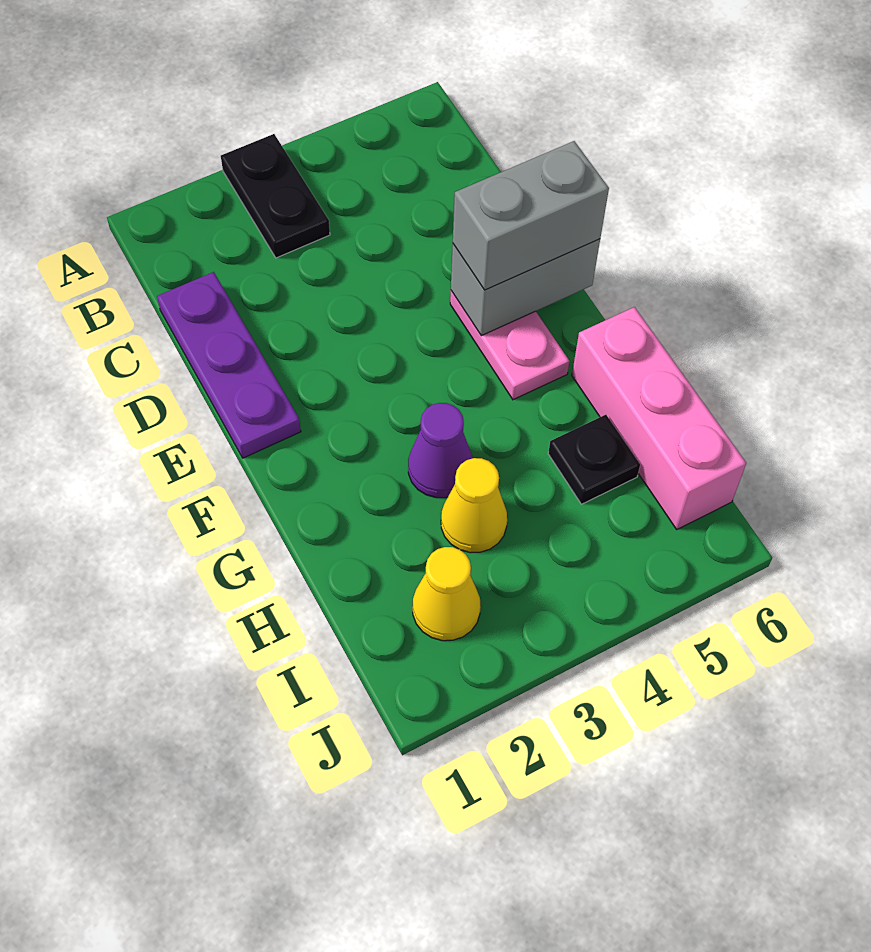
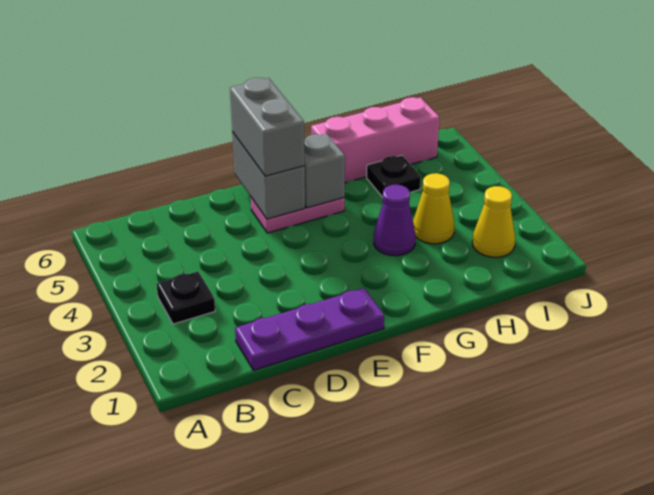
black plate A3:B3 level 1 -> black plate B3 level 1
none -> grey brick F5 level 2

